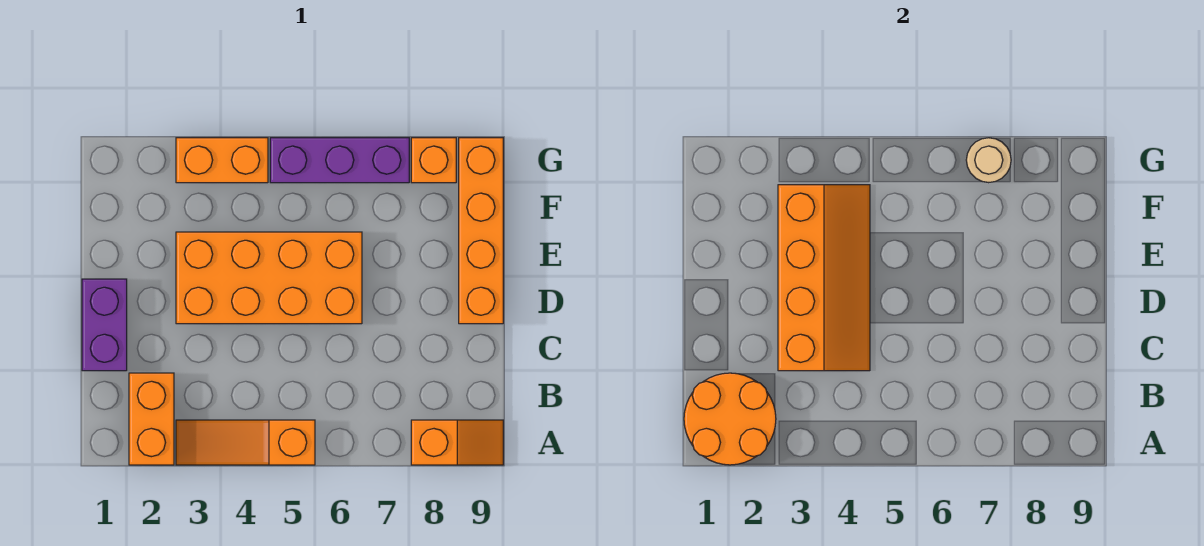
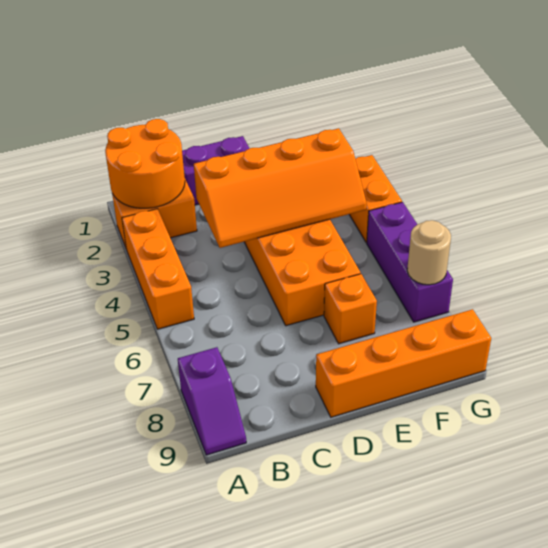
orange slope A3:A5 level 1 top 5 -> orange brick A3:A5 level 1
orange slope A8:A9 level 1 top 8 -> purple slope A8:A9 level 1 top 8
orange brick G8 level 1 -> orange brick E7 level 1

